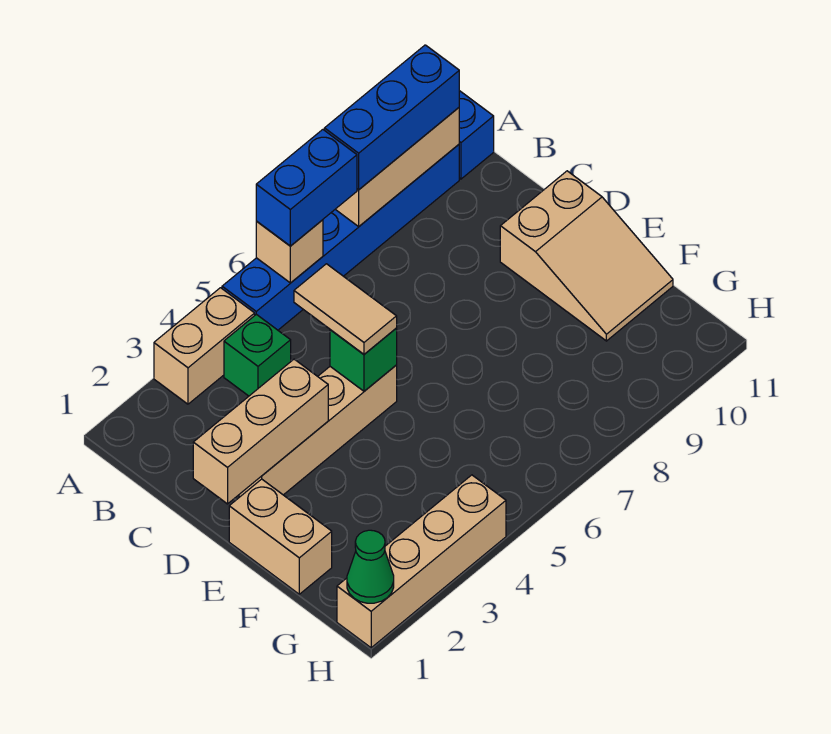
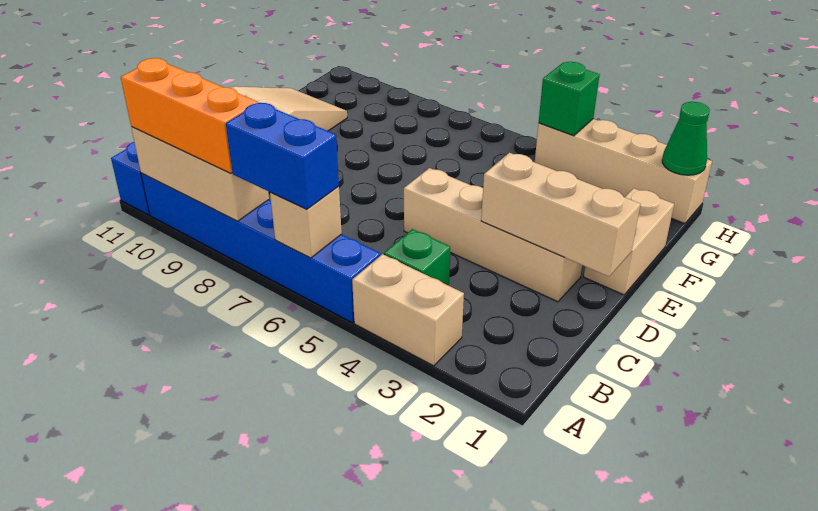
blue brick A8:A10 level 3 -> orange brick A8:A10 level 3
tan tile C5:D5 level 3 -> none
green brick D5 level 2 -> green brick H4 level 2

